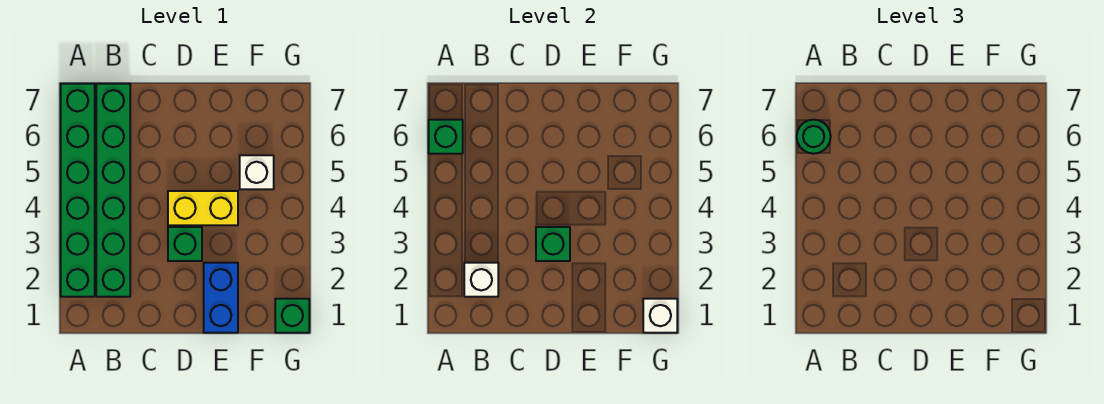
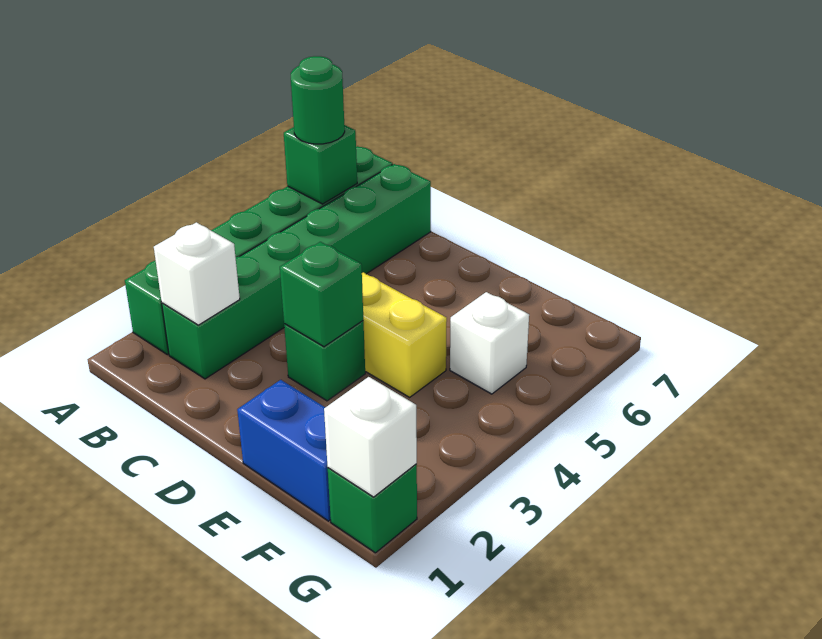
blue brick E1:E2 level 1 -> blue brick E1:F1 level 1

